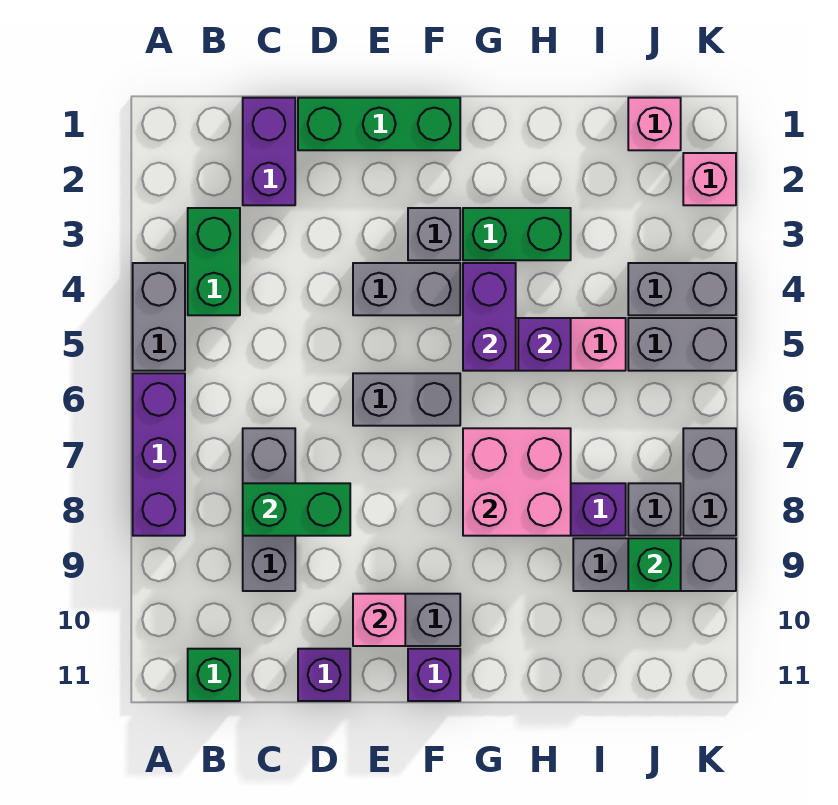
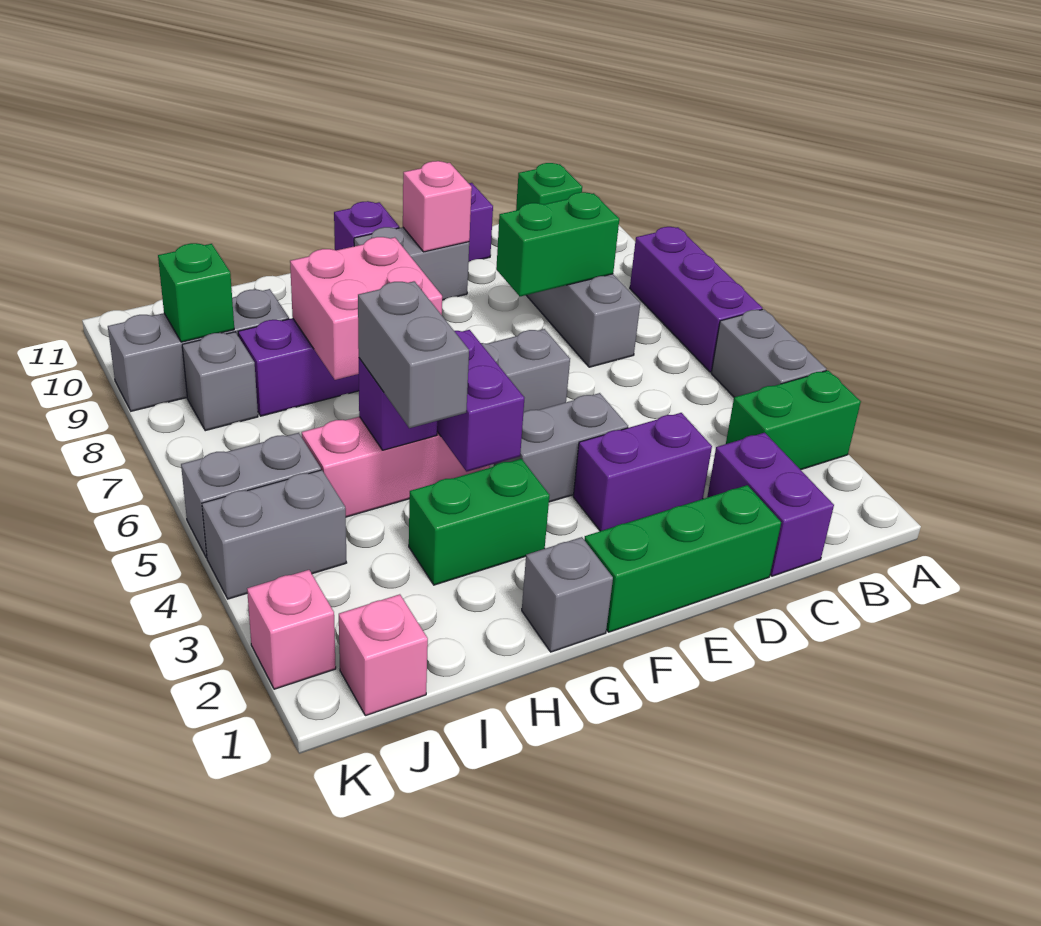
green brick B3:B4 level 1 -> green brick A3:B3 level 1
none -> purple brick D3:E3 level 1
grey brick F3 level 1 -> grey brick G1 level 1
grey brick K7:K8 level 1 -> grey brick H4:H5 level 3

